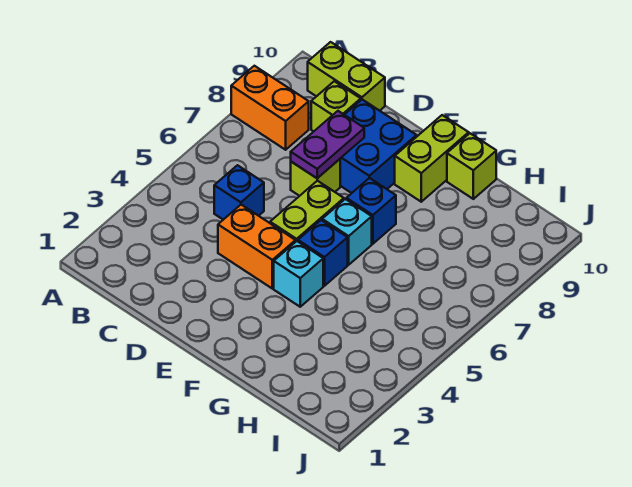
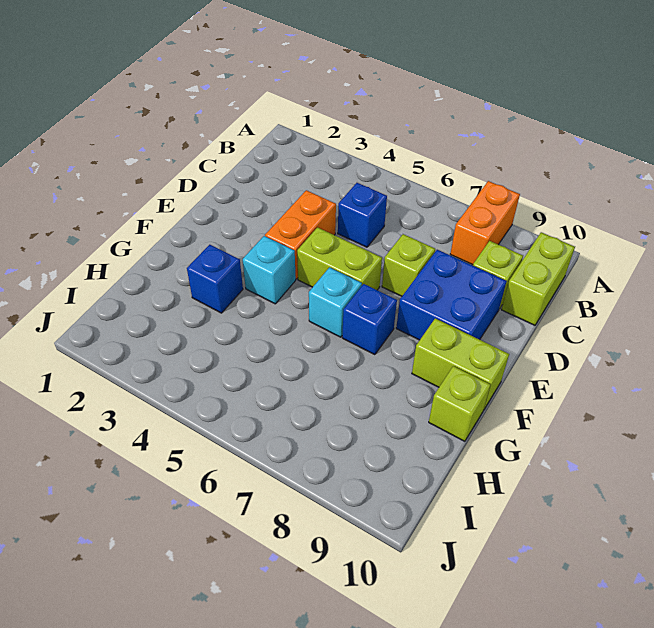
purple plate D7:D8 level 2 -> none
blue brick F5 level 1 -> blue brick G3 level 1

